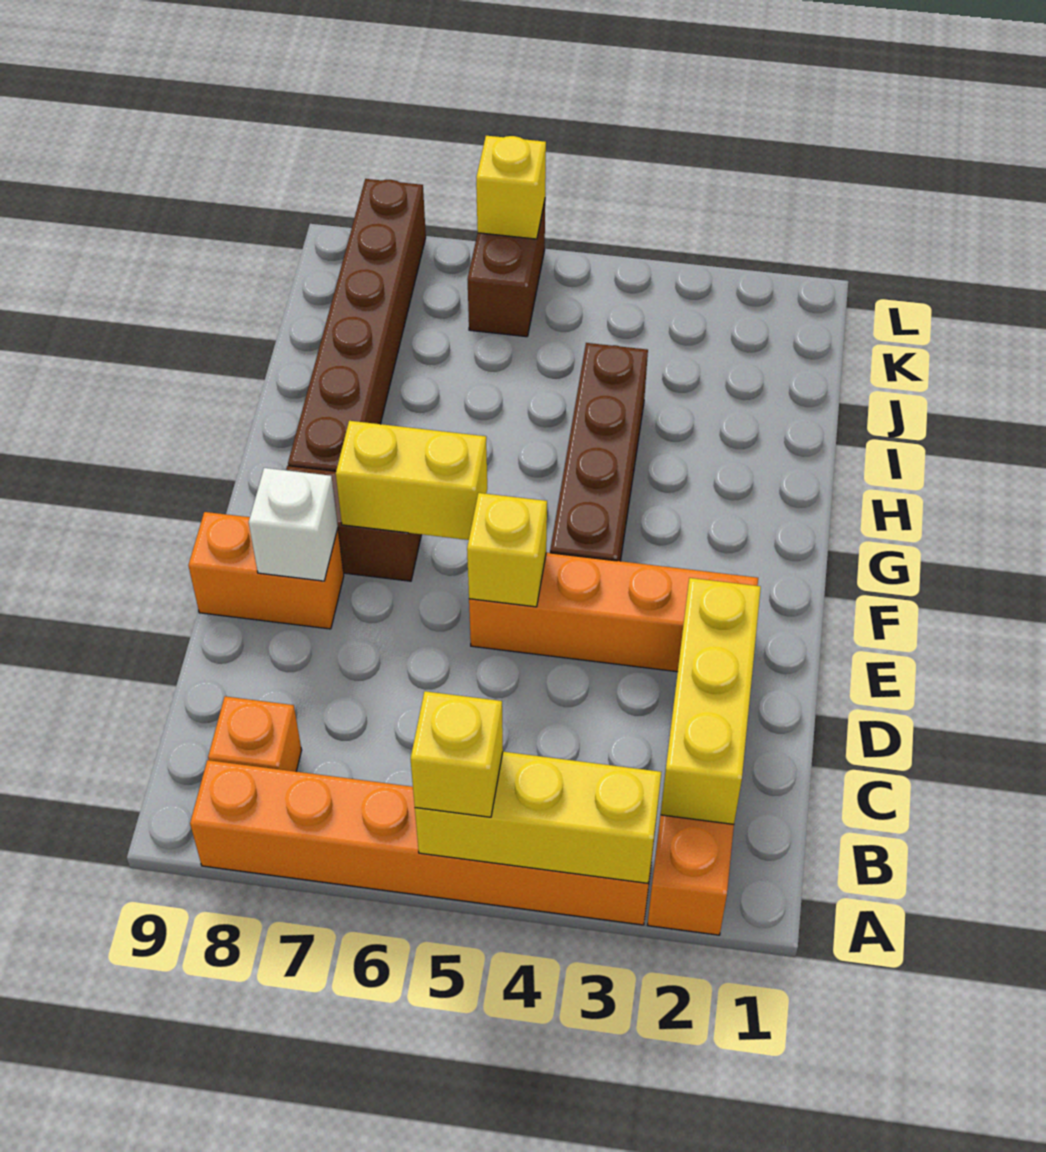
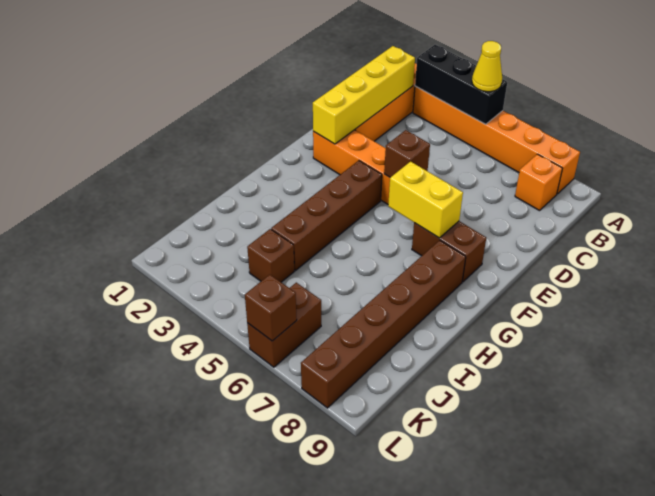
yellow brick A3:A5 level 2 -> black brick A3:A5 level 2
yellow brick A5 level 3 -> yellow cone A5 level 3
yellow brick B2:D2 level 2 -> yellow brick B2:E2 level 2
yellow brick E5 level 2 -> brown brick E5 level 2
orange brick E8:E9 level 1 -> none
white brick E8 level 2 -> none
none -> brown brick J4 level 1
yellow brick L6 level 2 -> brown brick L6 level 2

